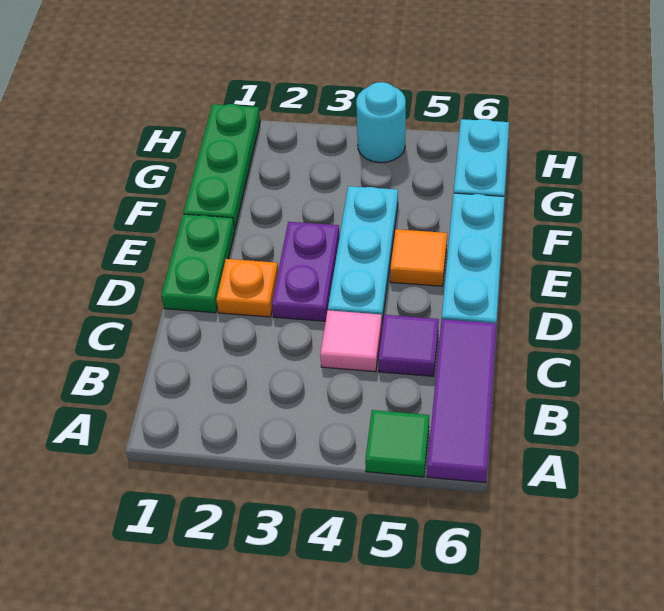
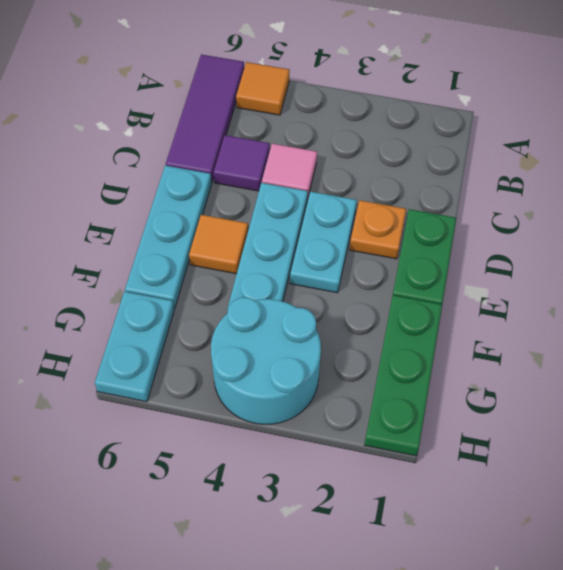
green tile A5 level 1 -> orange tile A5 level 1
purple plate D3:E3 level 1 -> cyan plate D3:E3 level 1
cyan round brick H4 level 1 -> cyan round brick G3:H4 level 1

